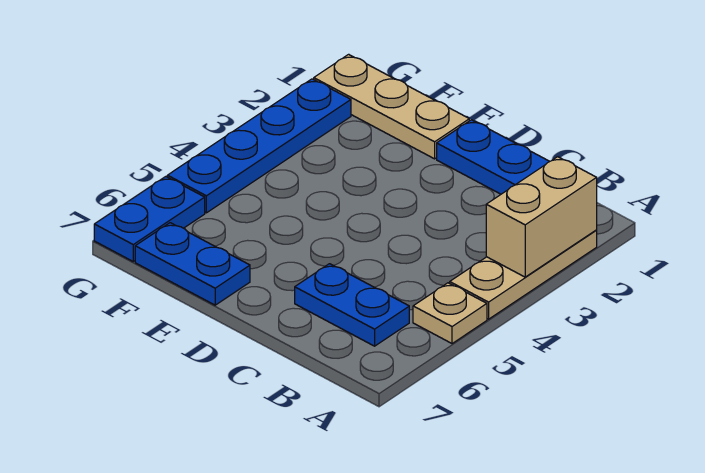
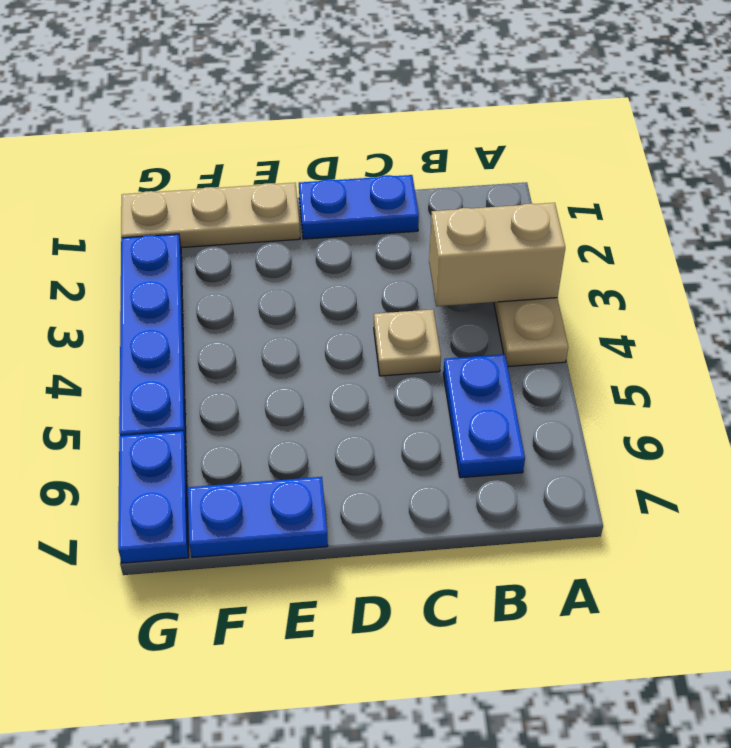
tan brick A2:A3 level 2 -> tan brick A3:B3 level 2
tan plate A5 level 1 -> tan plate C4 level 1
blue plate B6:C6 level 1 -> blue plate B5:B6 level 1

